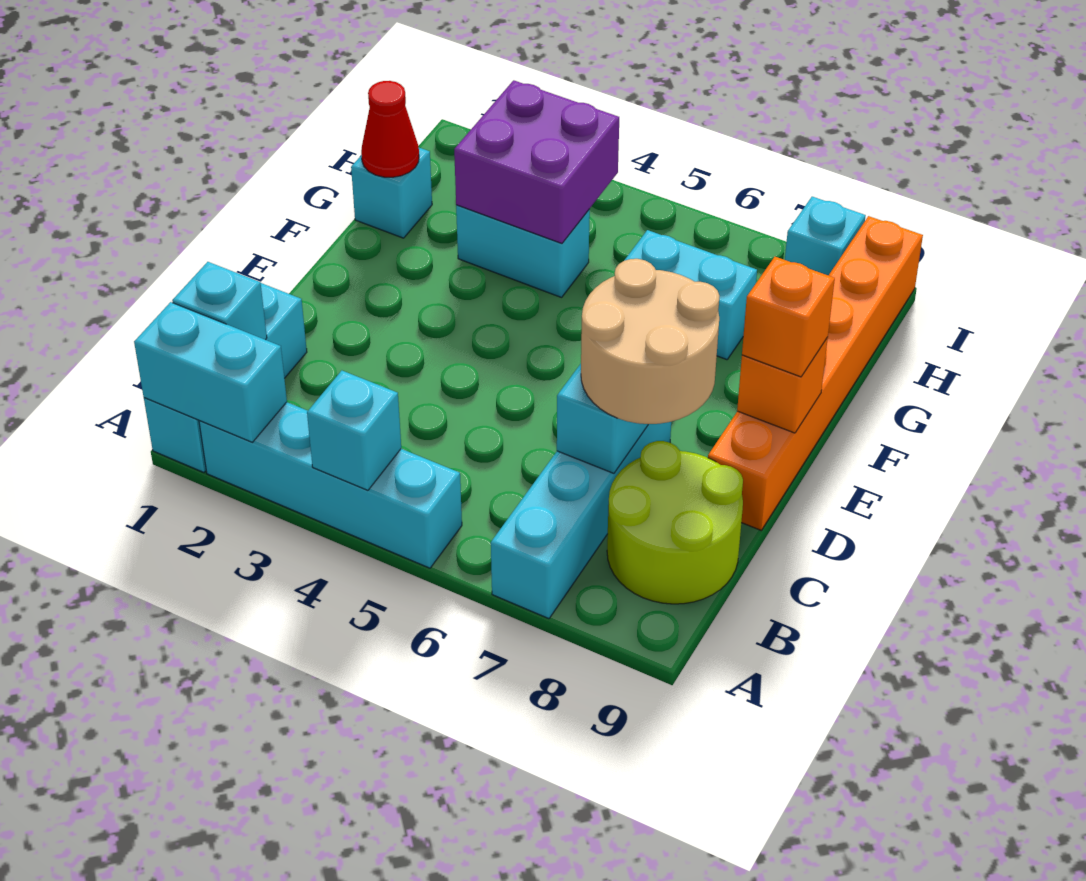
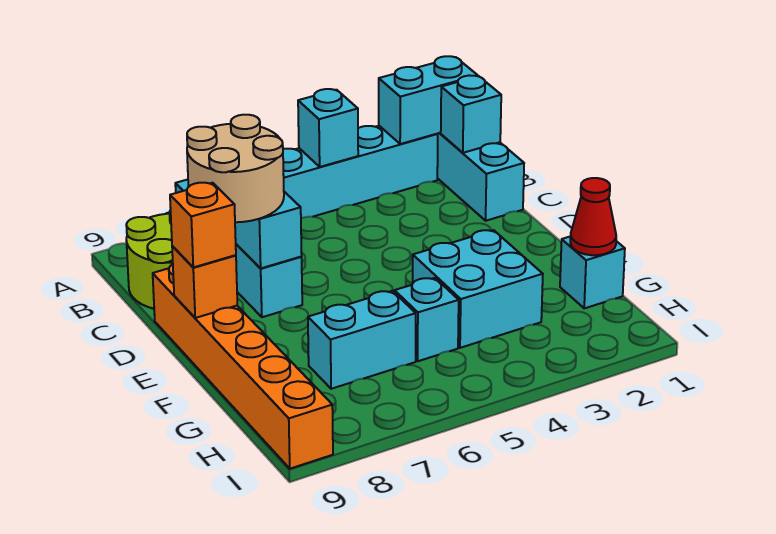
cyan brick G3:G4 level 1 -> cyan brick F3:G4 level 1
purple brick G3:H4 level 2 -> none
cyan brick I8 level 1 -> cyan brick G5 level 1

